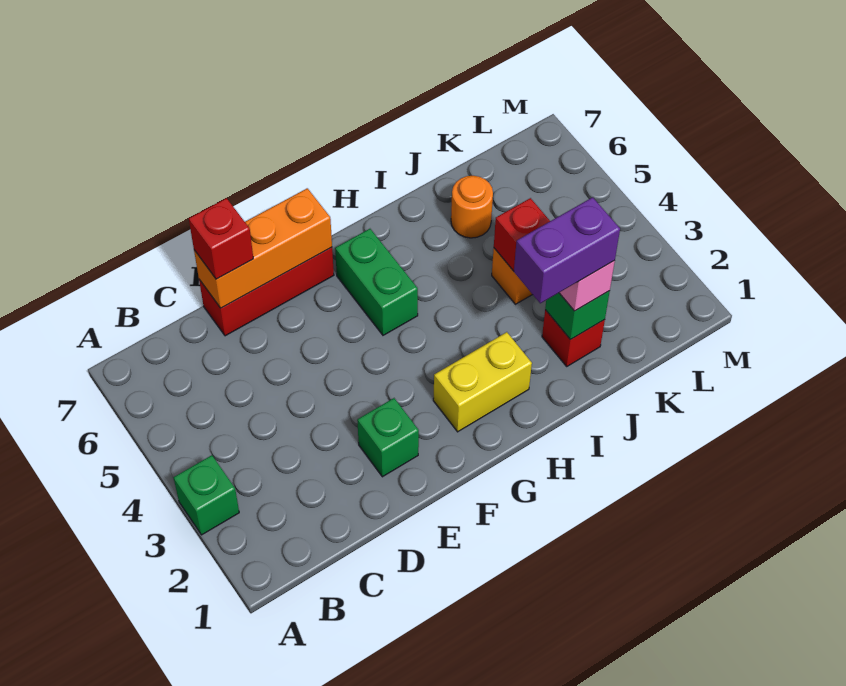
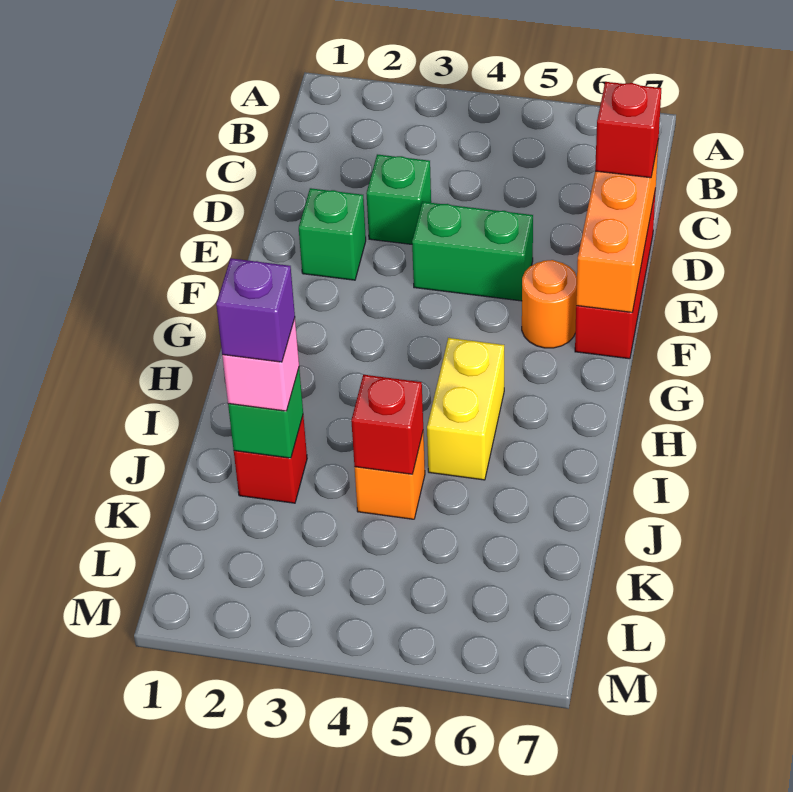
green brick A3 level 1 -> green brick D3 level 1
yellow brick G2:H2 level 1 -> yellow brick H5:I5 level 1
green brick G5:G6 level 1 -> green brick E4:E5 level 1
purple brick I2:J2 level 4 -> purple brick J2 level 4
orange round brick J6 level 1 -> orange round brick F6 level 1

